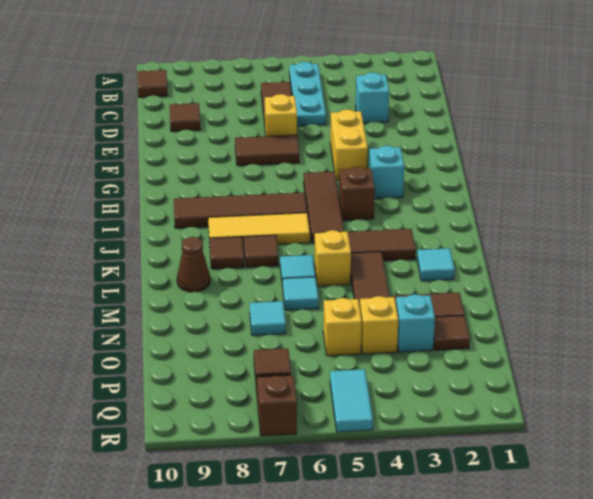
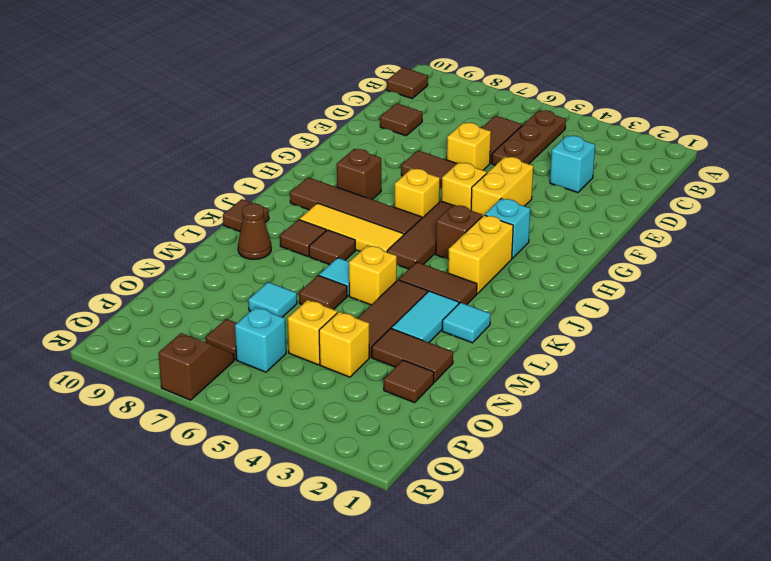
cyan plate B5:D5 level 1 -> brown plate B5:D5 level 1
none -> yellow brick G5 level 1
none -> yellow brick H6 level 1
none -> brown brick H8 level 1
none -> yellow brick I3:J3 level 1
none -> brown tile K10 level 1
cyan tile M6 level 1 -> brown tile M6 level 1
cyan brick O3 level 1 -> cyan brick P6 level 1
cyan tile Q5:R5 level 1 -> cyan tile L3:M3 level 1

